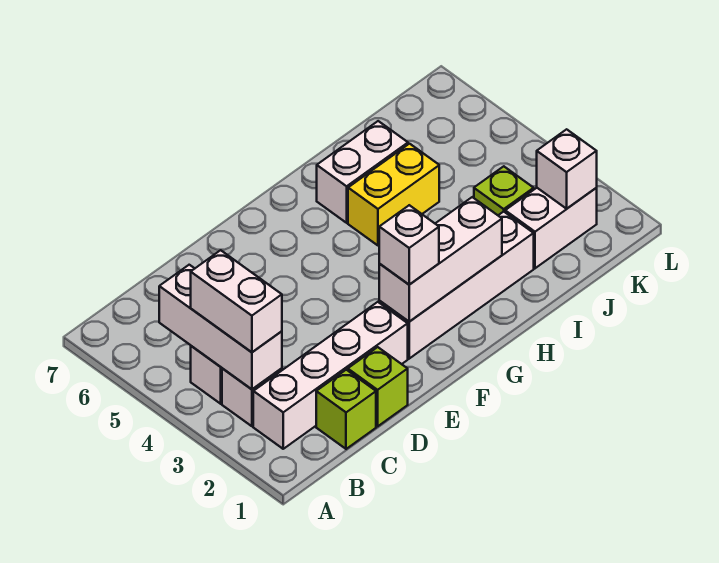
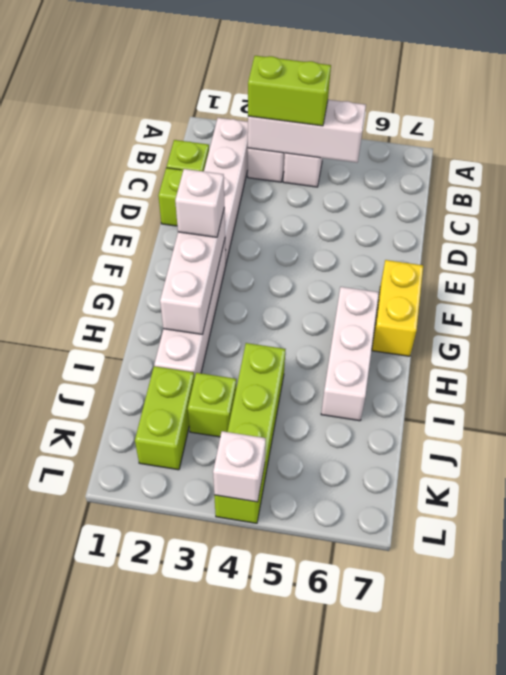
white brick B3:B4 level 3 -> lime brick B3:B4 level 3
yellow brick H5:I5 level 1 -> yellow brick F7:G7 level 1
white brick H6:I6 level 1 -> white brick G6:I6 level 1
none -> lime brick I4:L4 level 1
white brick J2:K2 level 1 -> lime brick J2:K2 level 1
white brick K2 level 2 -> white brick L4 level 2

